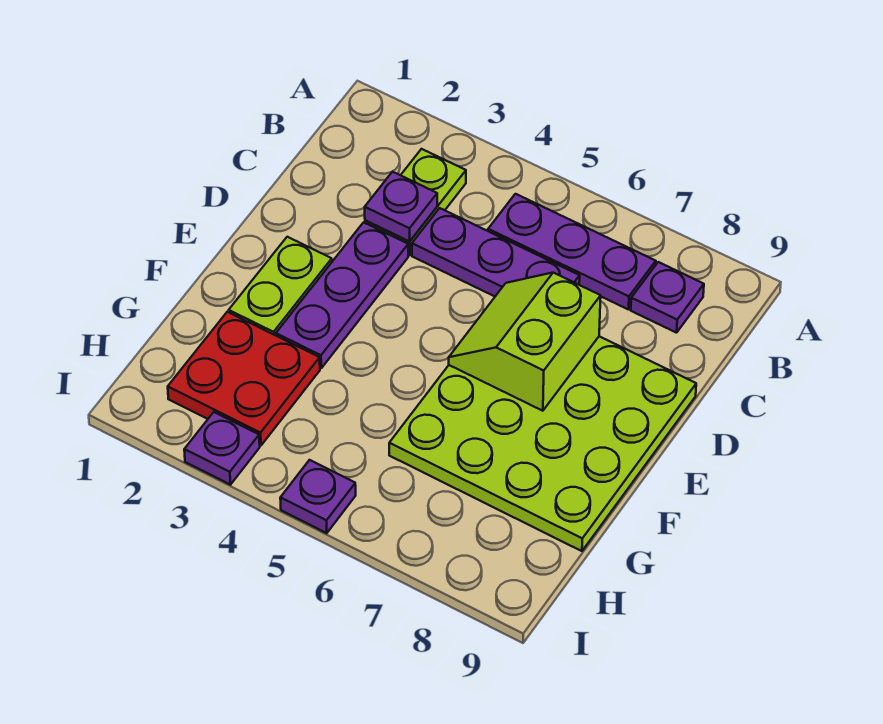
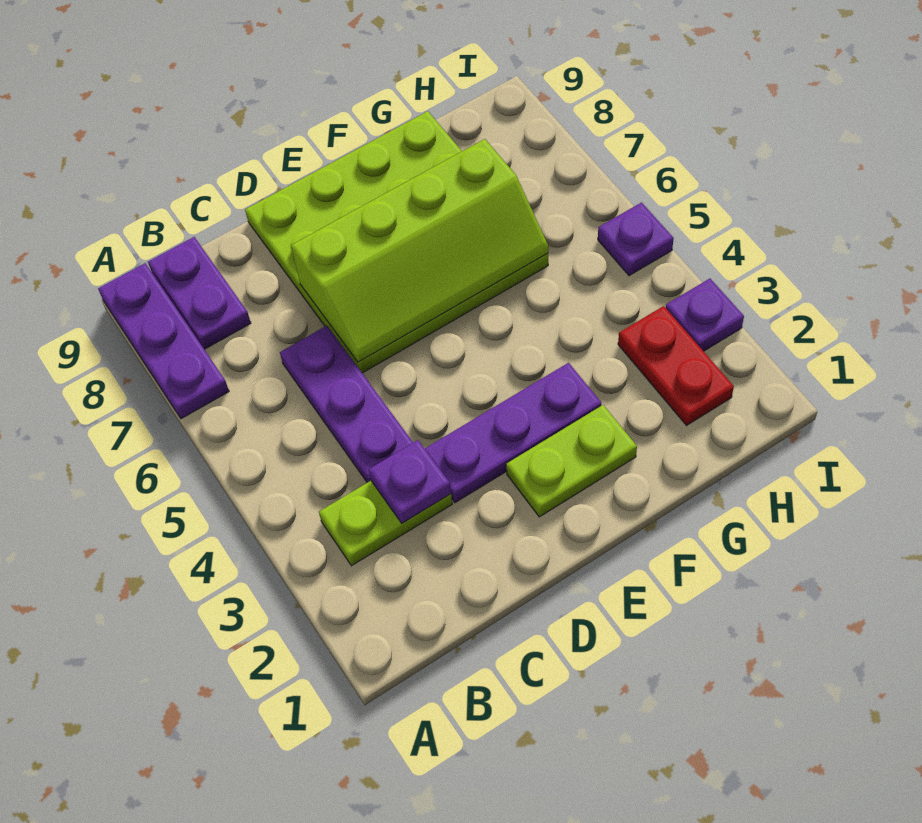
purple plate B5:B7 level 1 -> purple plate A7:A9 level 1
purple plate B8 level 1 -> purple plate B8:B9 level 1
lime slope D6:E7 level 2 top 7 -> lime slope D6:G7 level 2 top 7
red plate G2:H3 level 1 -> red plate H2:H3 level 1

